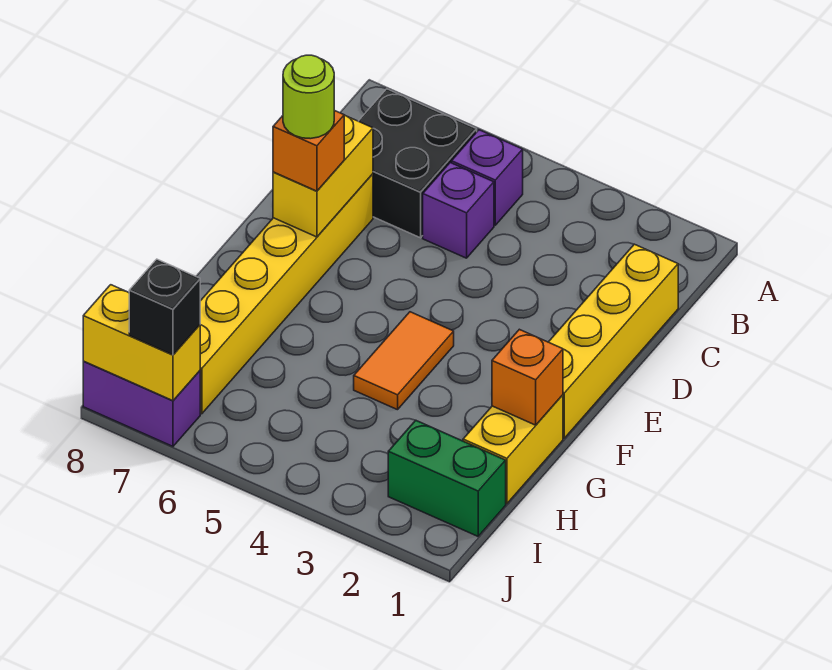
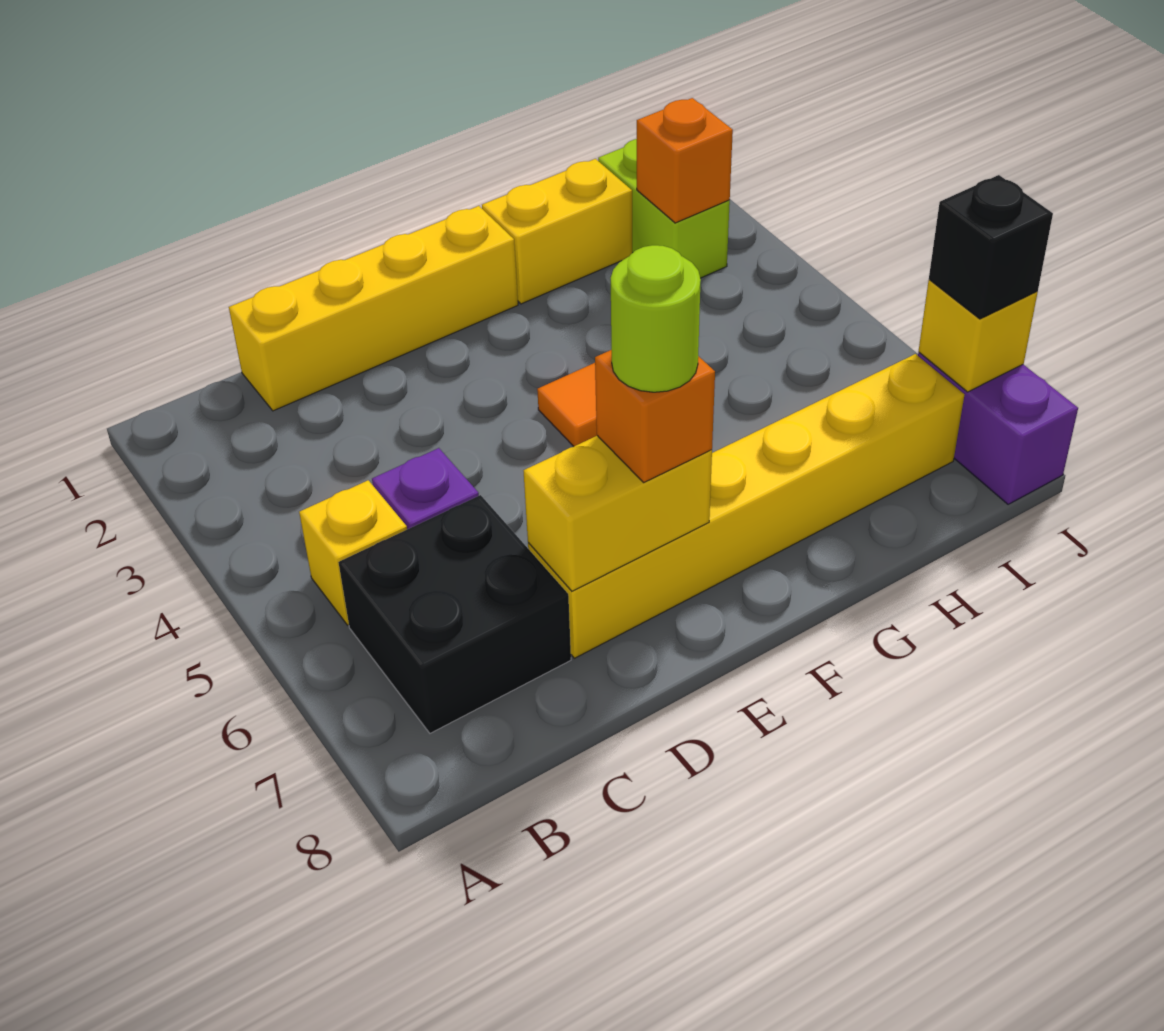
purple brick B5 level 1 -> yellow brick B5 level 1
orange brick G1 level 2 -> orange brick I2 level 2
green brick I1:I2 level 1 -> lime brick I1:I2 level 1
yellow brick J7:J8 level 2 -> yellow brick J7 level 2

